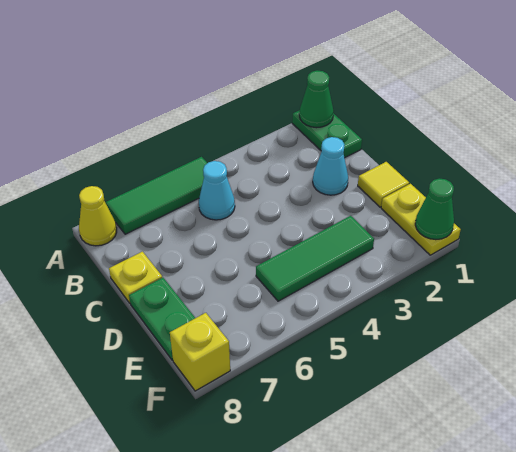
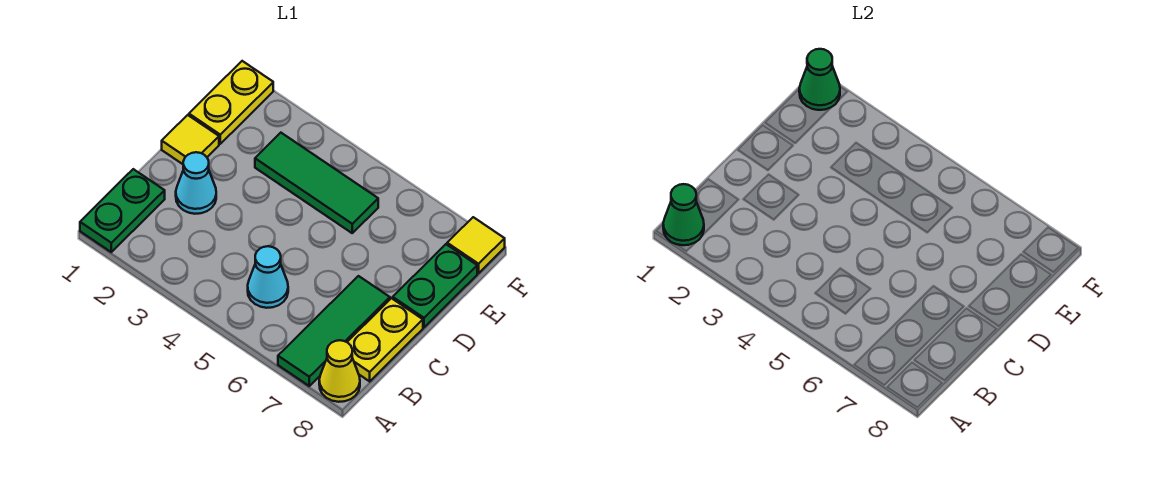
green tile A5:A7 level 1 -> green tile A7:C7 level 1
yellow plate C8 level 1 -> yellow plate B8:C8 level 1
yellow brick F8 level 1 -> yellow tile F8 level 1

